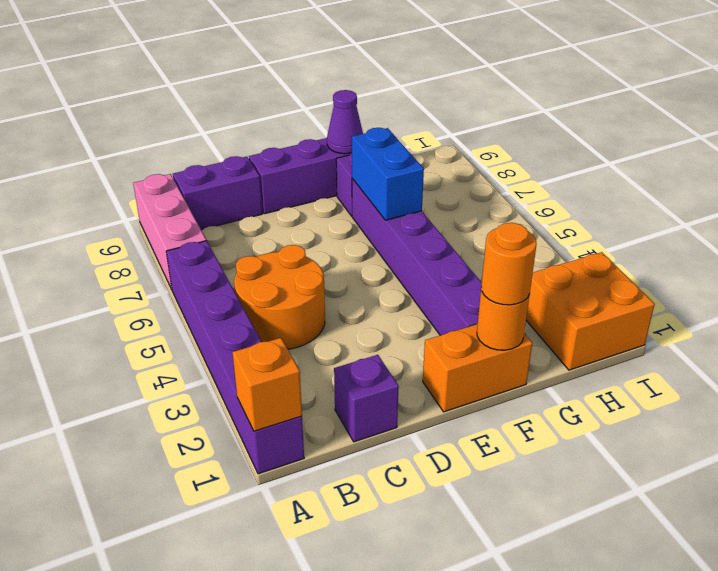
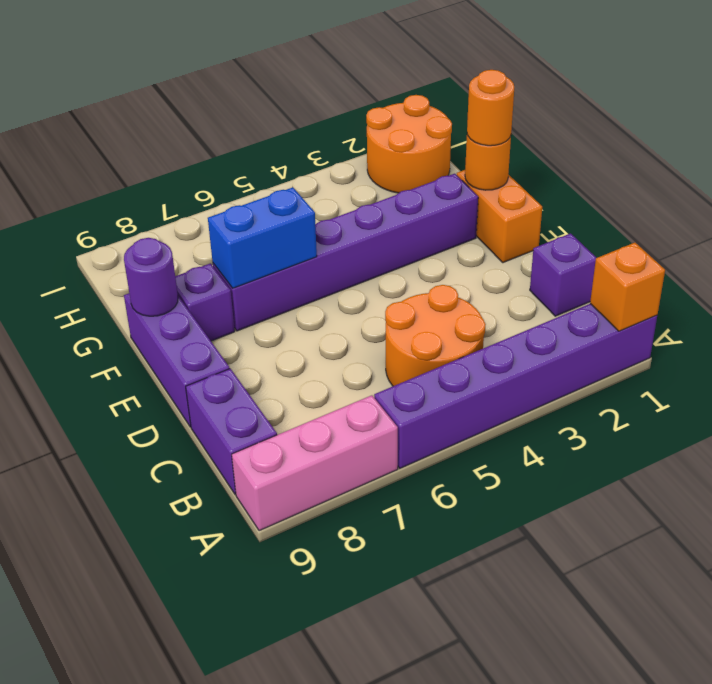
purple cone F9 level 2 -> purple round brick F9 level 2
orange brick H1:I2 level 1 -> orange round brick H1:I2 level 1

